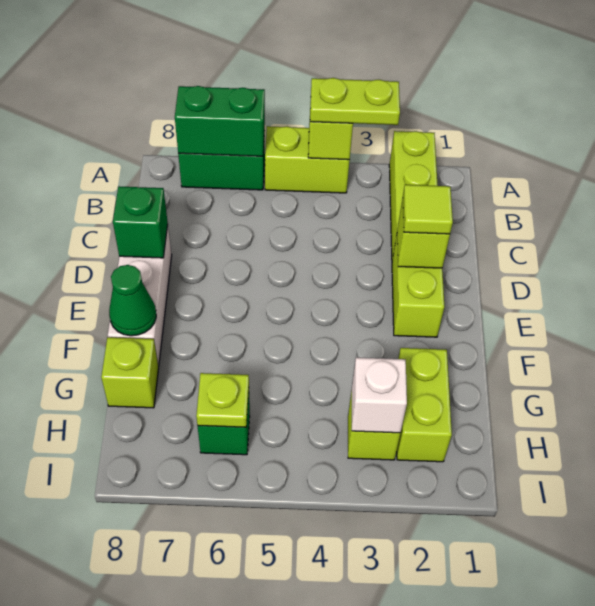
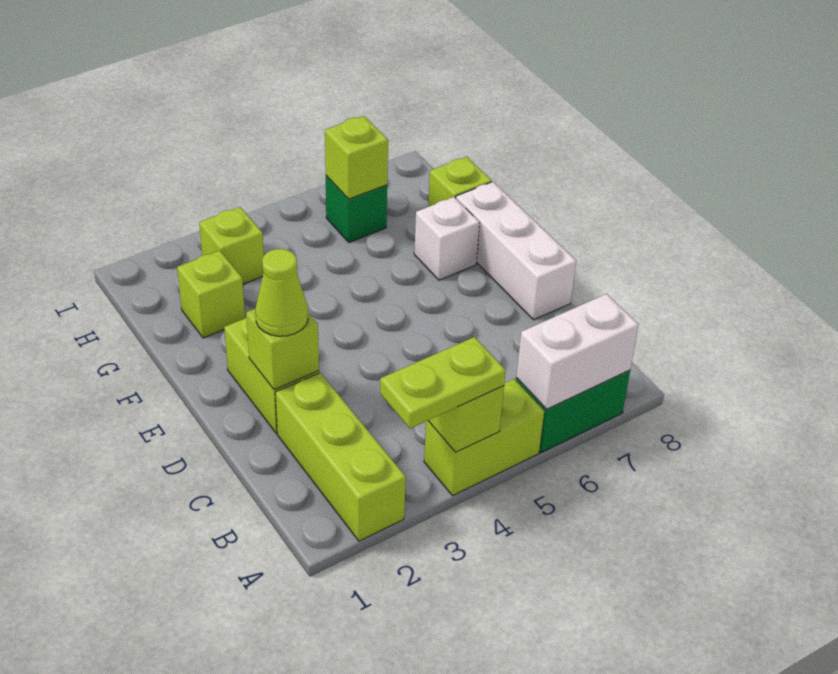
green brick A6:A7 level 2 -> white brick A6:A7 level 2
lime tile D2 level 3 -> lime cone D2 level 3
green brick D8 level 2 -> none
green cone F8 level 2 -> none
lime brick G2:H2 level 1 -> lime brick G2 level 1
white brick H3 level 2 -> white brick F7 level 1
lime plate H6 level 2 -> lime brick H6 level 2

